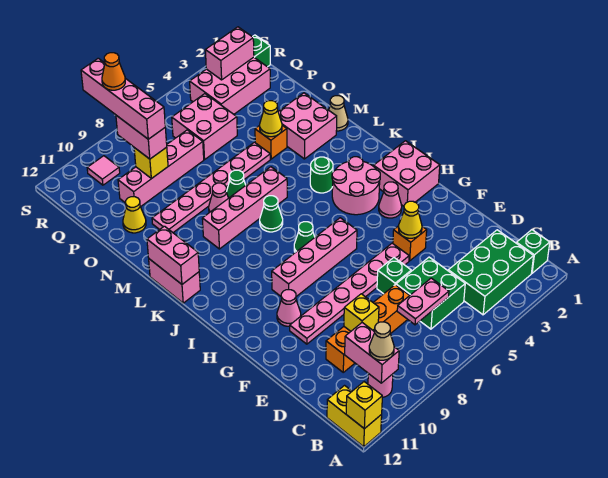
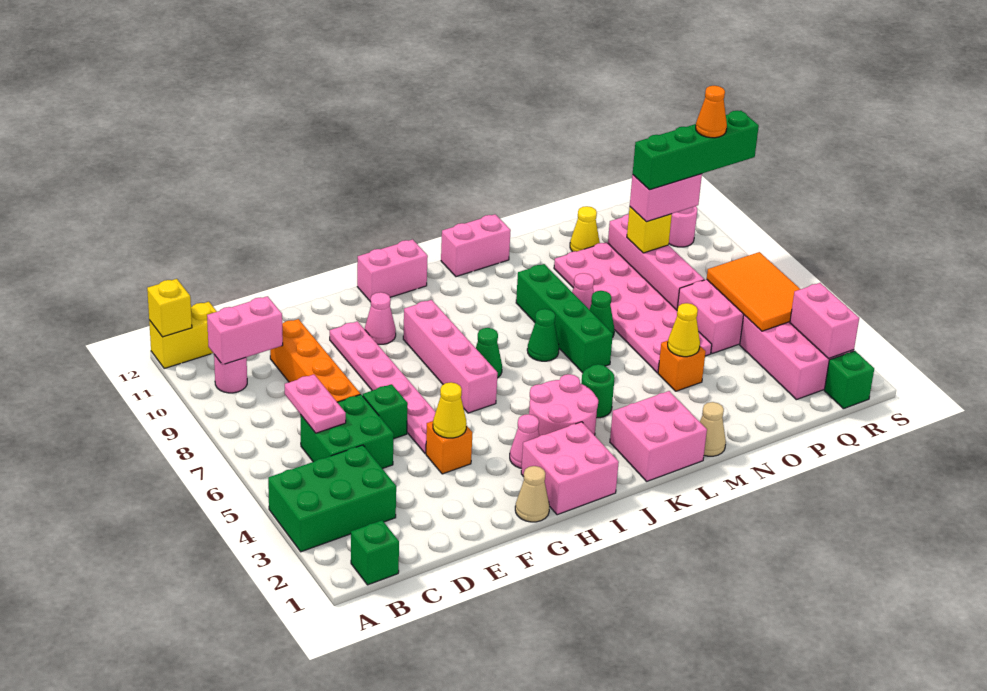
green brick B2:C4 level 1 -> green brick A3:C4 level 1
tan cone B10 level 3 -> tan cone G1 level 1
yellow brick D9 level 2 -> none
pink brick K12:L12 level 2 -> pink brick H12:I12 level 1
pink brick L6:L9 level 1 -> green brick L6:L9 level 1
pink brick M2:N3 level 1 -> pink brick K1:L2 level 1
pink plate N5:N10 level 1 -> pink plate N5:O10 level 1
pink brick P9:S9 level 4 -> green brick P9:S9 level 4
none -> orange tile Q4:R6 level 2
pink tile R10 level 1 -> pink round brick R10 level 1

